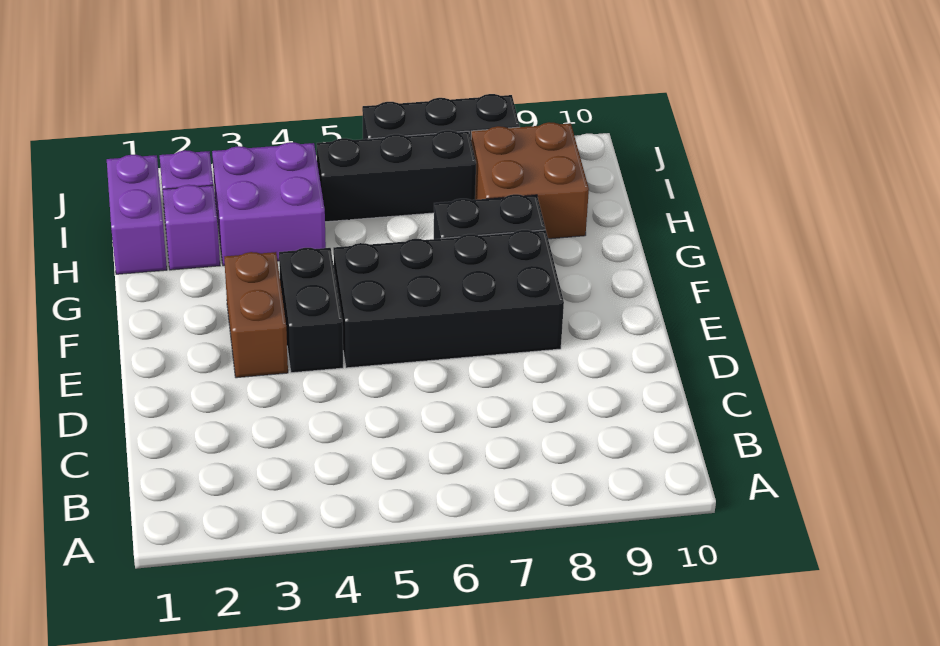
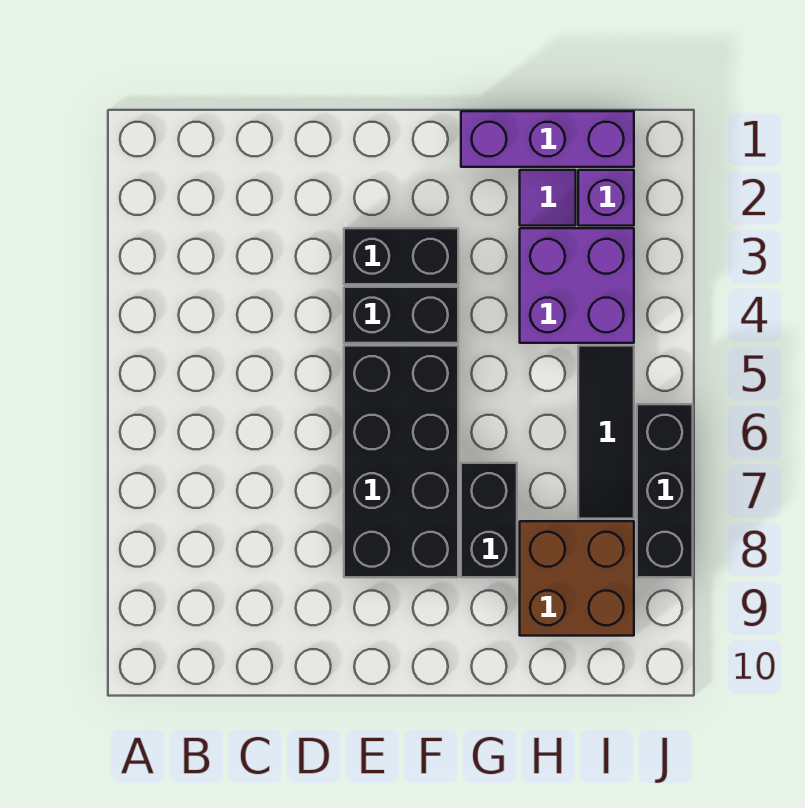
brown brick E3:F3 level 1 -> black brick E3:F3 level 1
purple brick H1:I1 level 1 -> purple brick G1:I1 level 1
purple brick H2 level 1 -> purple tile H2 level 1
black brick I5:I7 level 1 -> black tile I5:I7 level 1

